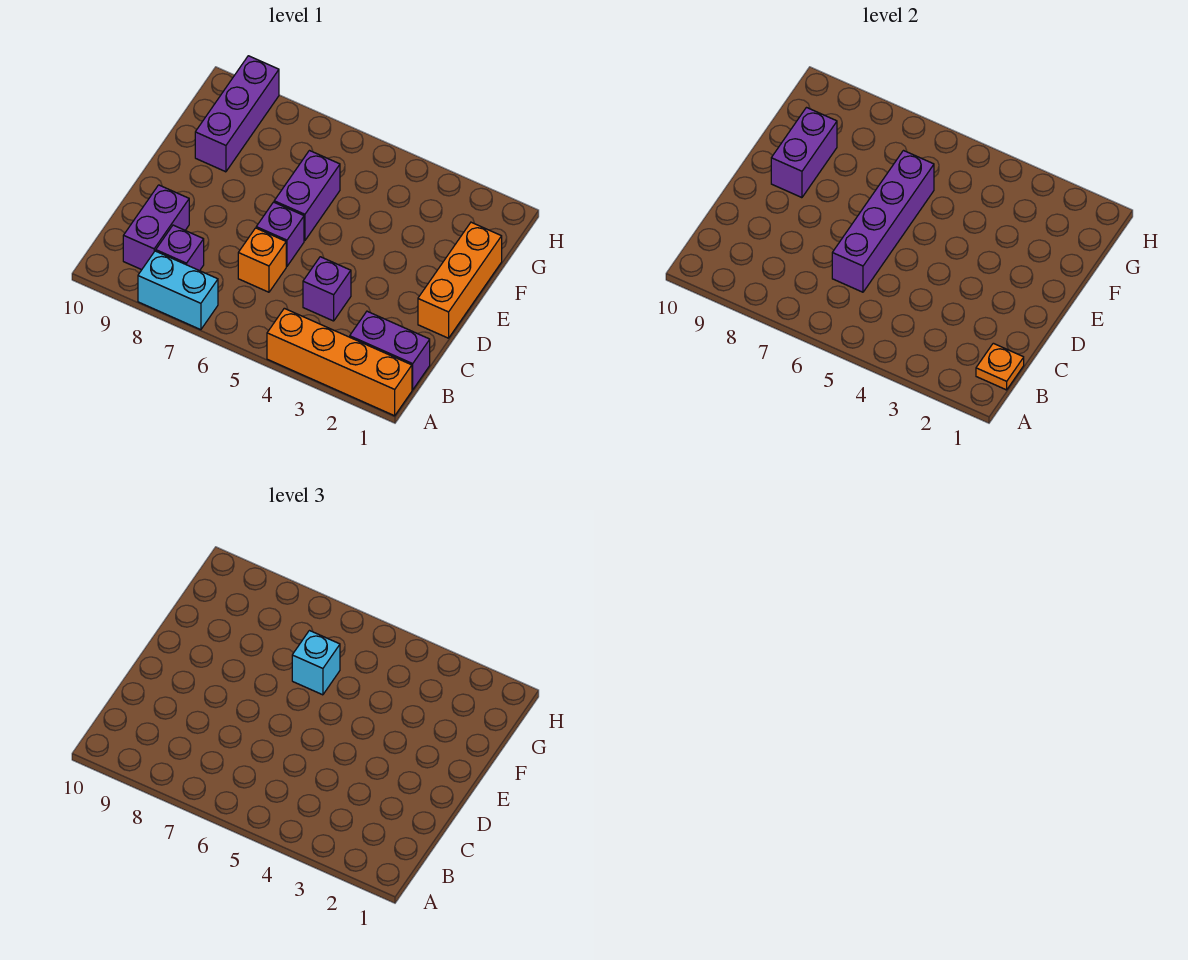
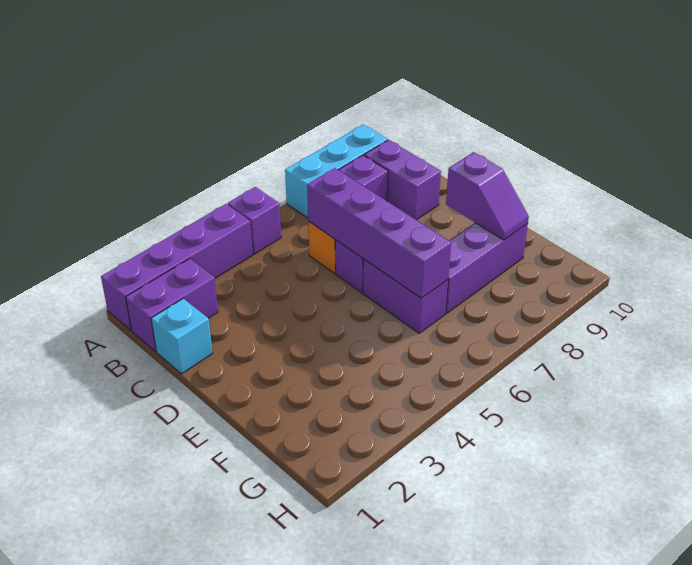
orange brick A1:A4 level 1 -> purple brick A1:A4 level 1
cyan brick A7:A8 level 1 -> cyan brick A7:A9 level 1
orange plate B1 level 2 -> none
purple brick C4 level 1 -> purple brick A5 level 1
orange brick D1:F1 level 1 -> none
purple brick E9:F9 level 2 -> purple slope E9:F9 level 2 top E
cyan brick F6 level 3 -> cyan brick C1 level 1
purple brick F9:H9 level 1 -> purple brick F7:F9 level 1

